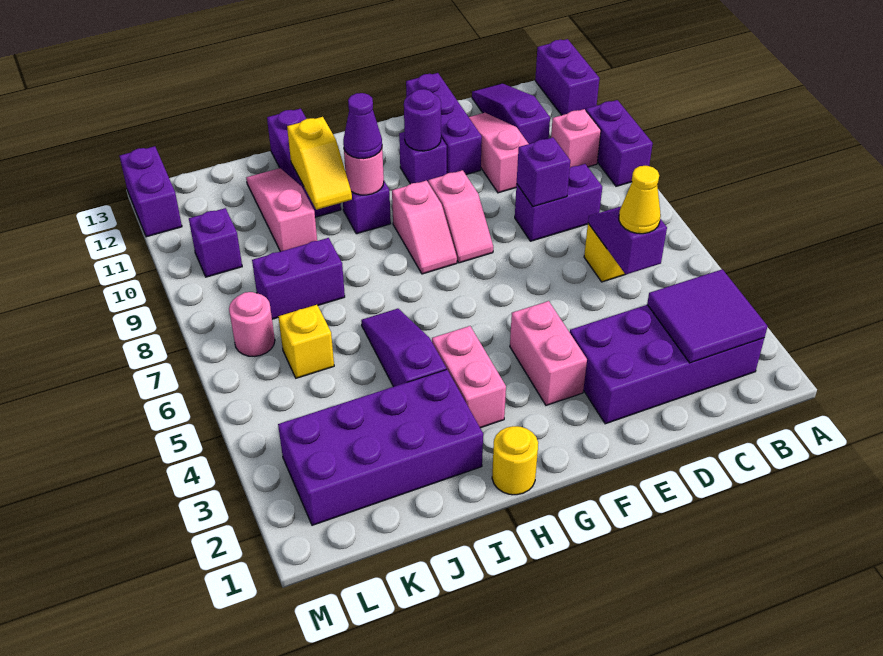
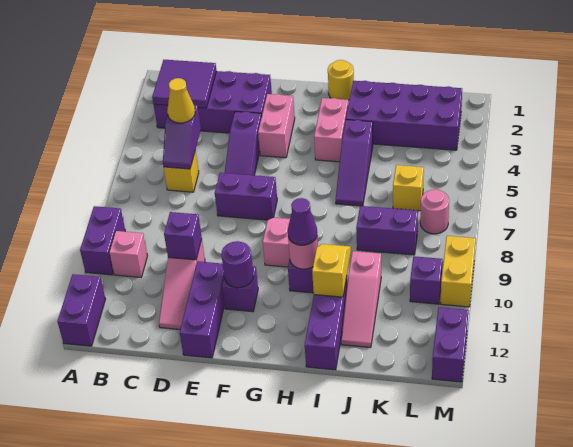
purple brick C8:D8 level 1 -> purple brick E7:F7 level 1
purple slope C11:C13 level 1 top 11 -> purple slope E4:E6 level 1 top 4
purple brick D8 level 2 -> purple brick D10 level 2
pink slope F8:F9 level 1 top 9 -> none
none -> yellow brick M9:M10 level 1

